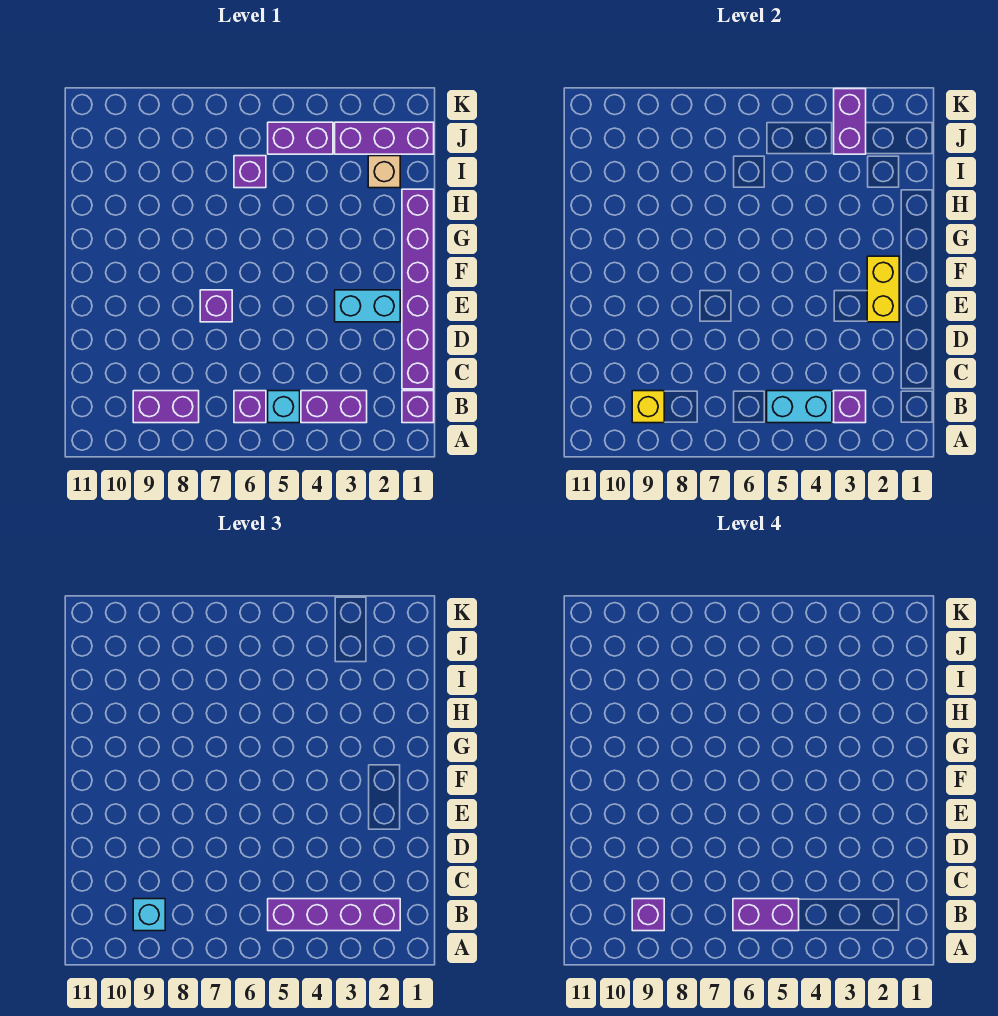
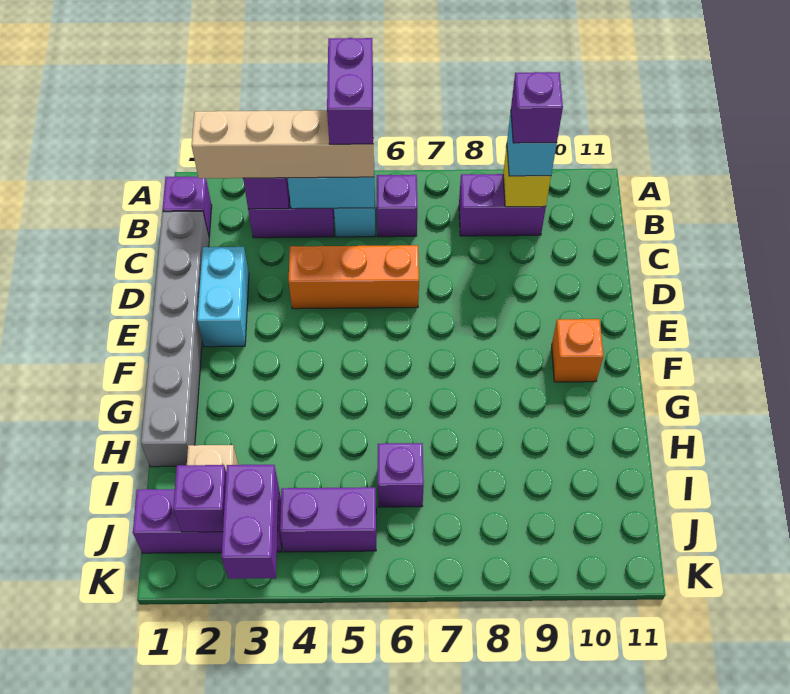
purple brick B2:B5 level 3 -> tan brick B2:B5 level 3
purple brick B5:B6 level 4 -> purple brick A5:B5 level 4
purple brick C1:H1 level 1 -> grey brick C1:H1 level 1
none -> orange brick D4:D6 level 1
cyan brick E2:E3 level 1 -> cyan brick D2:E2 level 1
yellow brick E2:F2 level 2 -> none
purple brick E7 level 1 -> purple brick J2 level 2
none -> orange brick F10 level 1

